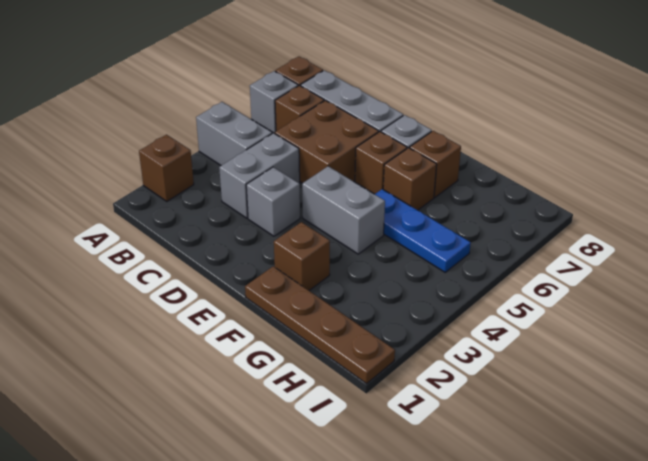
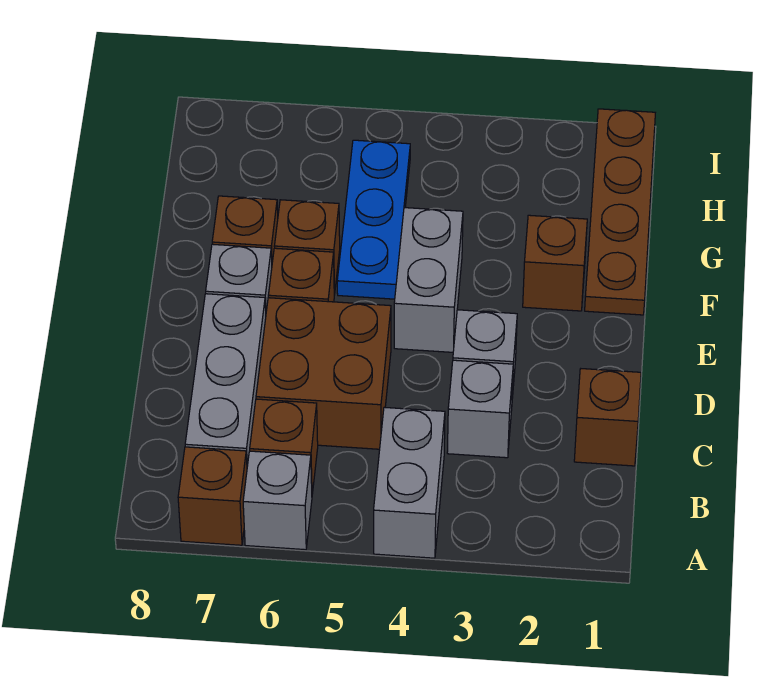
brown brick A2 level 1 -> brown brick C1 level 1
grey brick C3:C4 level 1 -> grey brick C3 level 1

